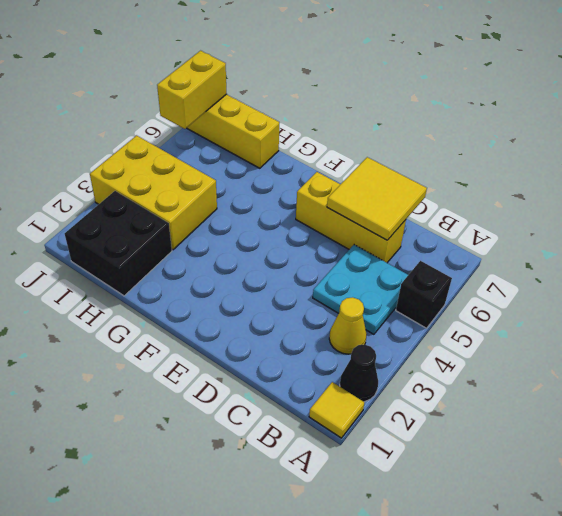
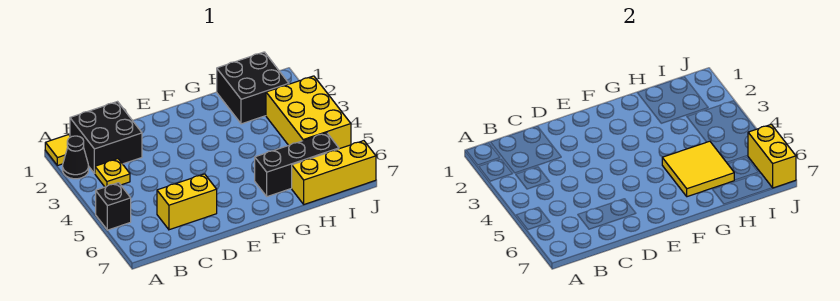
none -> black brick B1:C2 level 1
yellow cone B3 level 1 -> yellow plate B3 level 1
cyan plate B4:C5 level 1 -> none
yellow brick C6:E6 level 1 -> yellow brick C6:D6 level 1
yellow tile C6:D7 level 2 -> yellow tile G5:H6 level 2
none -> black brick G6:I6 level 1
yellow brick H3:J4 level 1 -> yellow brick I3:J5 level 1

